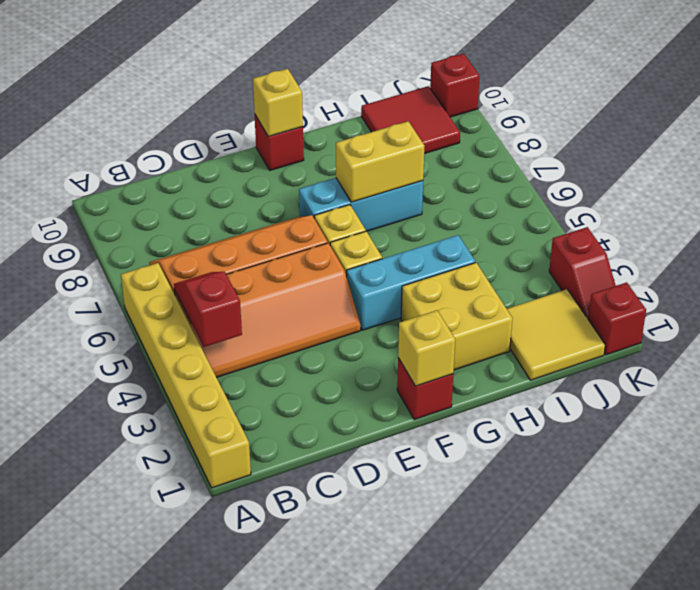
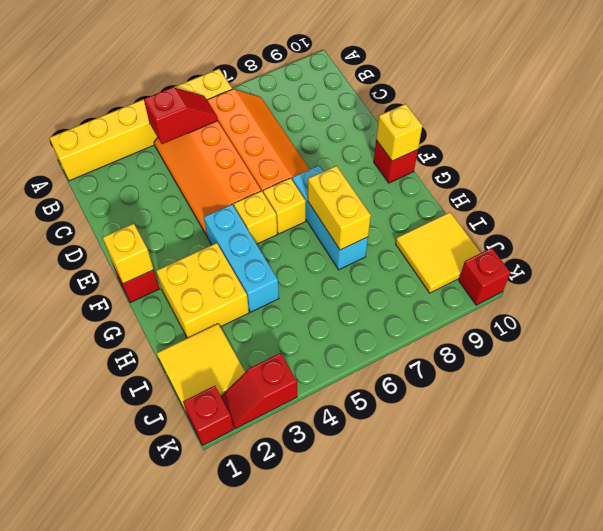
red tile I9:J10 level 1 -> yellow tile I9:J10 level 1

